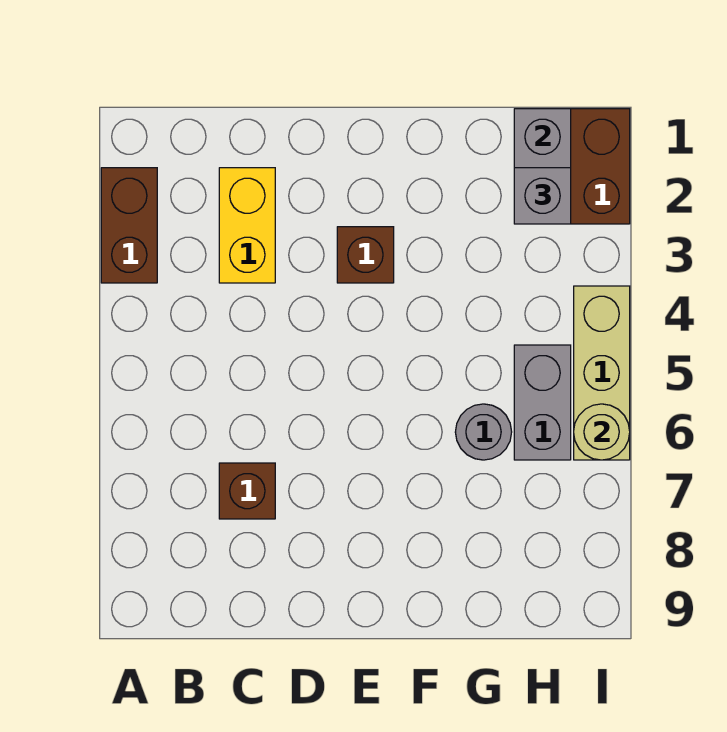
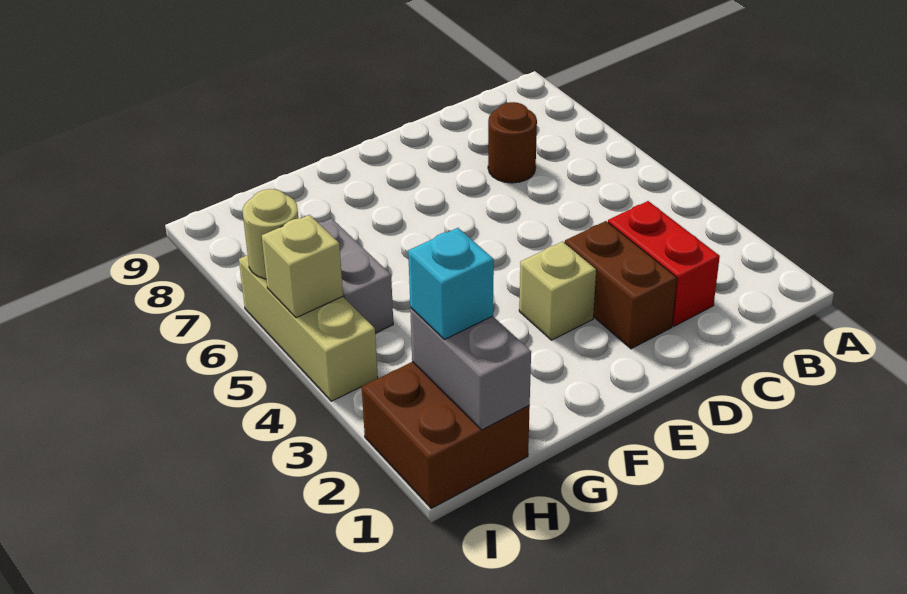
brown brick A2:A3 level 1 -> brown brick D2:D3 level 1
yellow brick C2:C3 level 1 -> red brick C2:C3 level 1
brown brick C7 level 1 -> brown round brick C7 level 1
brown brick E3 level 1 -> tan brick E3 level 1
grey round brick G6 level 1 -> none
grey brick H2 level 3 -> cyan brick H2 level 3
none -> tan brick I5 level 2

